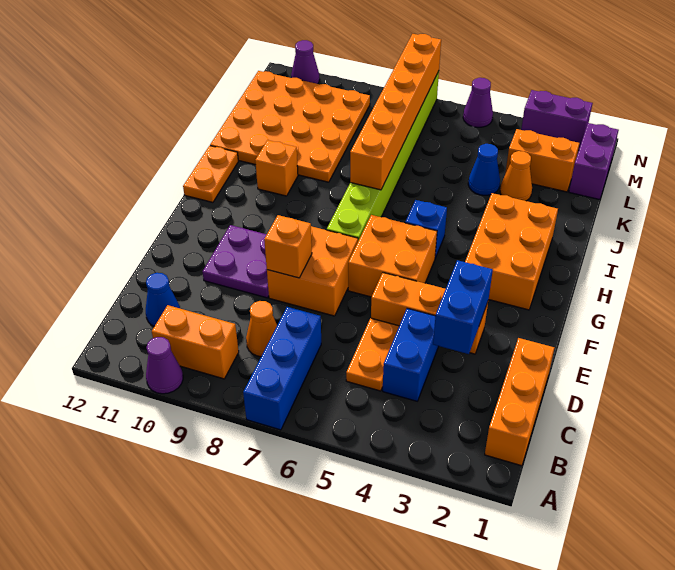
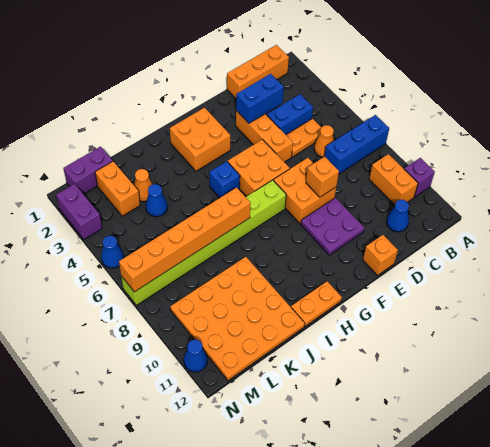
purple cone A10 level 1 -> purple brick A10 level 1
orange cone C8 level 1 -> orange cone C6 level 1
orange brick G2:I3 level 1 -> orange brick G2:H3 level 1
orange brick I10 level 1 -> orange brick E12 level 1
purple cone N5 level 1 -> blue cone N5 level 1
purple cone N11 level 1 -> blue cone N11 level 1

